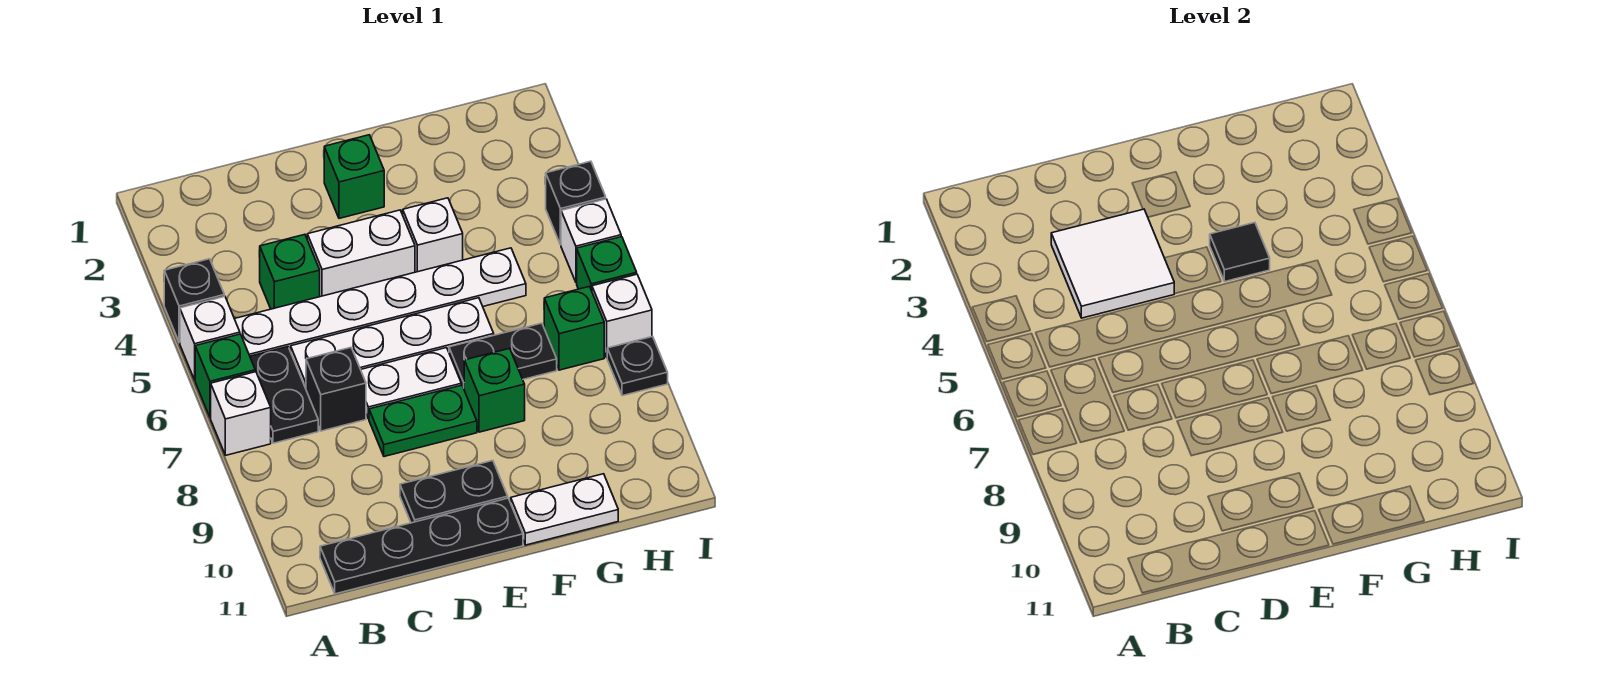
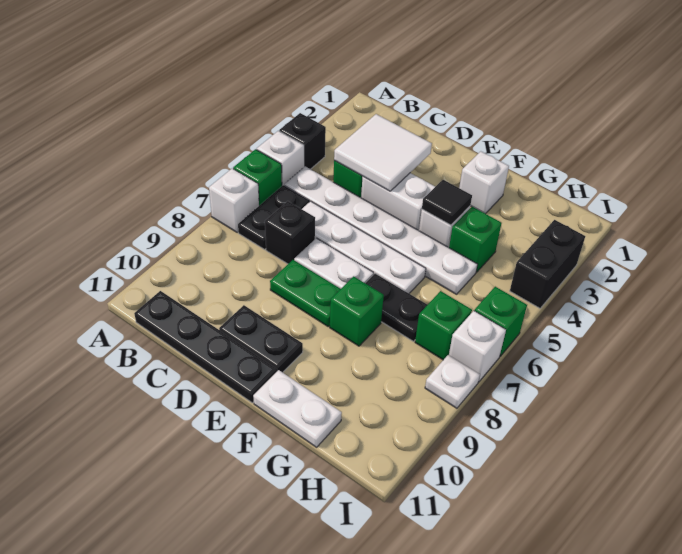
green brick E2 level 1 -> green brick G4 level 1
black brick I4 level 1 -> black brick I3:I4 level 1
white brick I5 level 1 -> white brick F2 level 1
black plate I8 level 1 -> white plate I8 level 1

